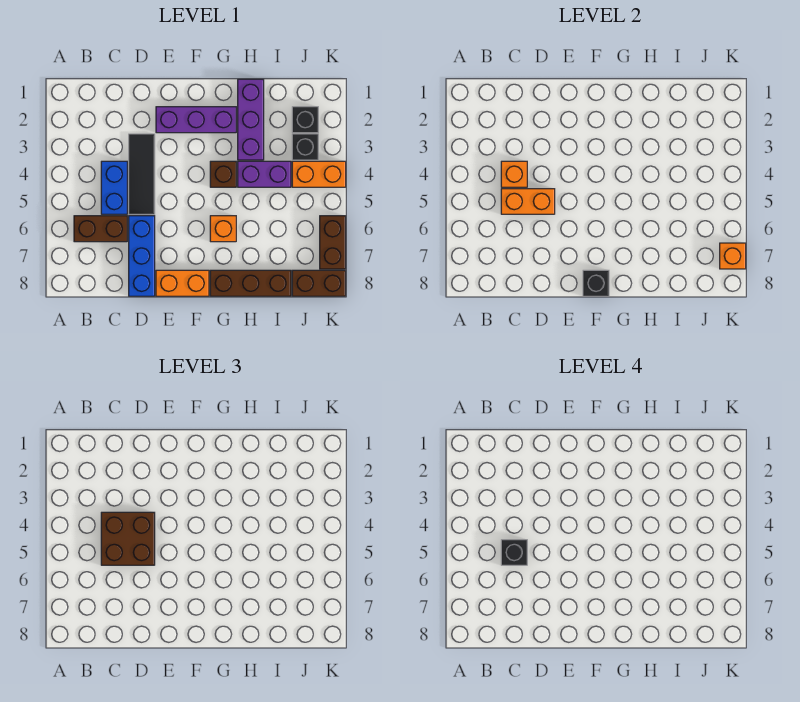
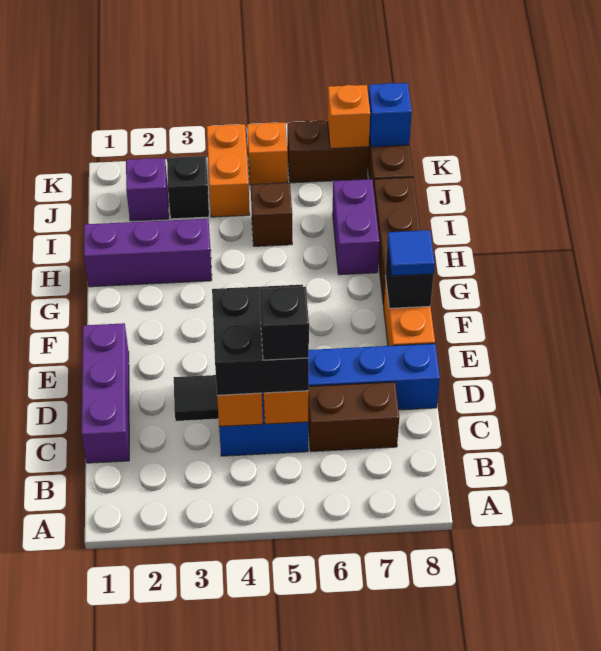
brown brick B6:C6 level 1 -> brown brick C6:C7 level 1
brown brick C4:D5 level 3 -> black brick C4:D5 level 3
purple brick E2:G2 level 1 -> purple brick C1:E1 level 1
none -> blue tile F8 level 3
brown brick G4 level 1 -> brown brick I5 level 1
orange brick G6 level 1 -> orange brick K5 level 1
purple brick H4:I4 level 1 -> purple brick H7:I7 level 1
black brick J2 level 1 -> purple brick J2 level 1
none -> blue brick K8 level 2

